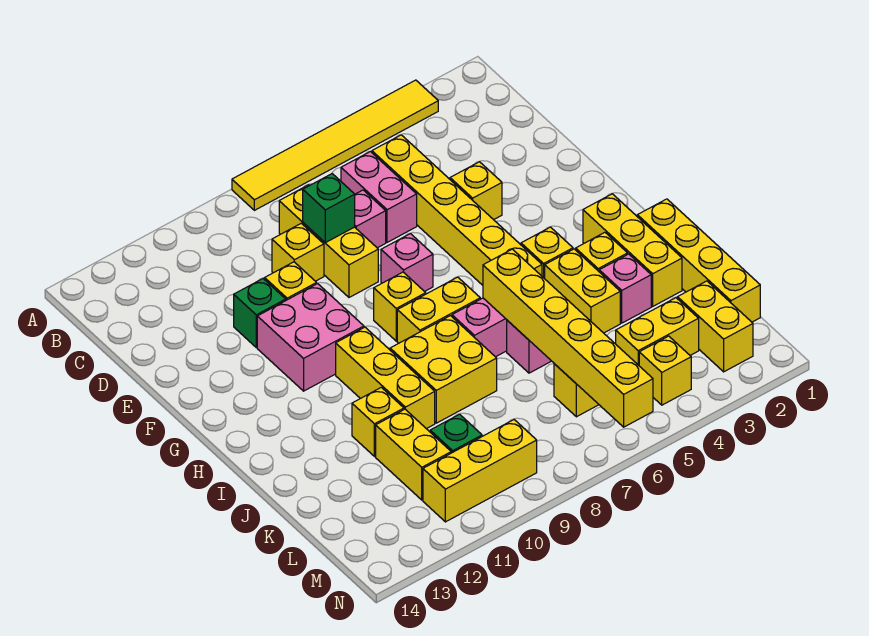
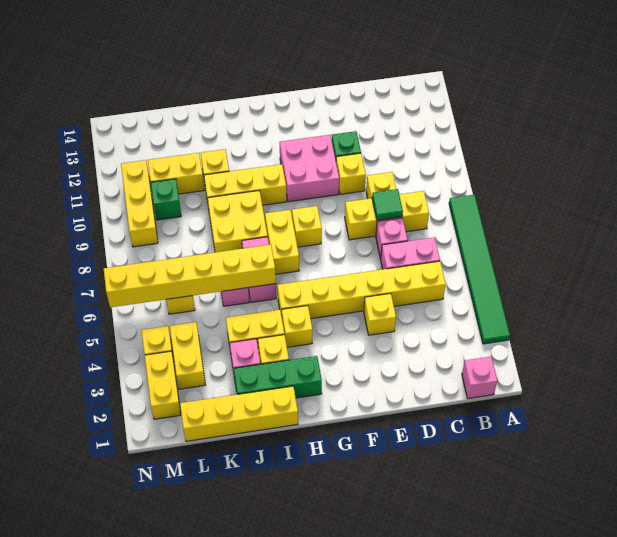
yellow tile A3:A8 level 1 -> green tile A3:A8 level 1
green brick D8 level 2 -> green tile D8 level 2
pink brick F7 level 1 -> pink brick B1 level 1
yellow brick H2:J2 level 1 -> green brick H2:J2 level 1
yellow brick L2:M2 level 1 -> yellow brick M2:M3 level 1

